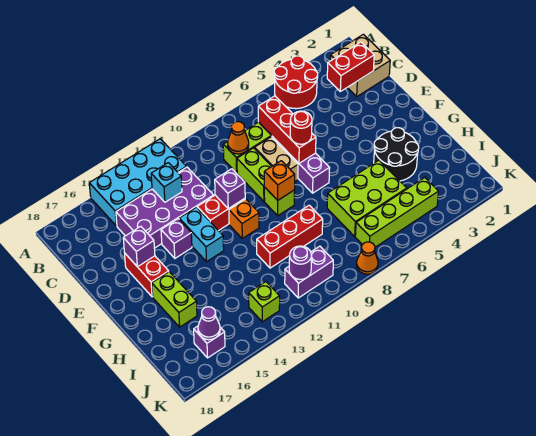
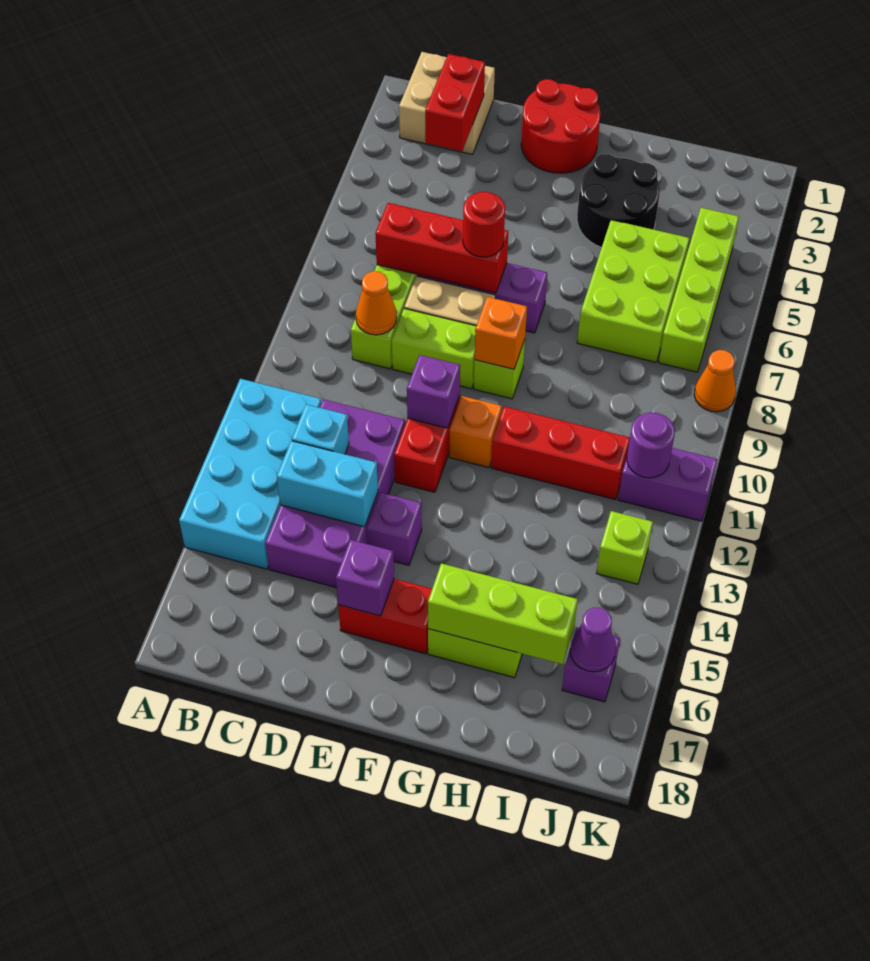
red round brick A4:B5 level 1 -> red round brick E1:F2 level 1
cyan brick E13:F13 level 1 -> cyan brick C14:D14 level 2
none -> lime brick G16:I16 level 2
red brick H9:H11 level 1 -> red brick G11:I11 level 1
purple brick J10:J11 level 1 -> purple brick J11:K11 level 1

